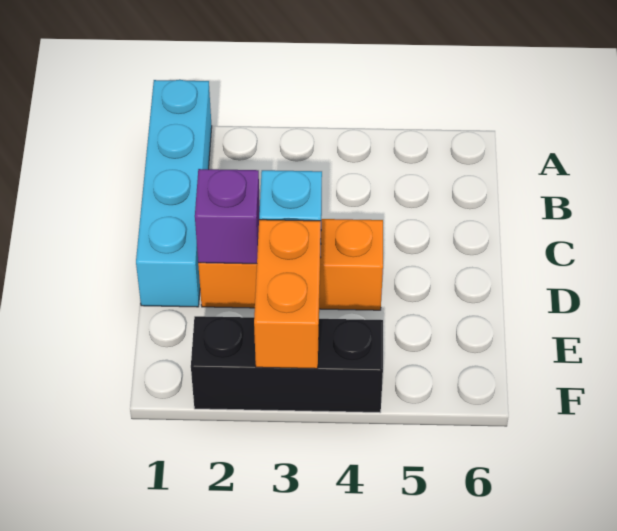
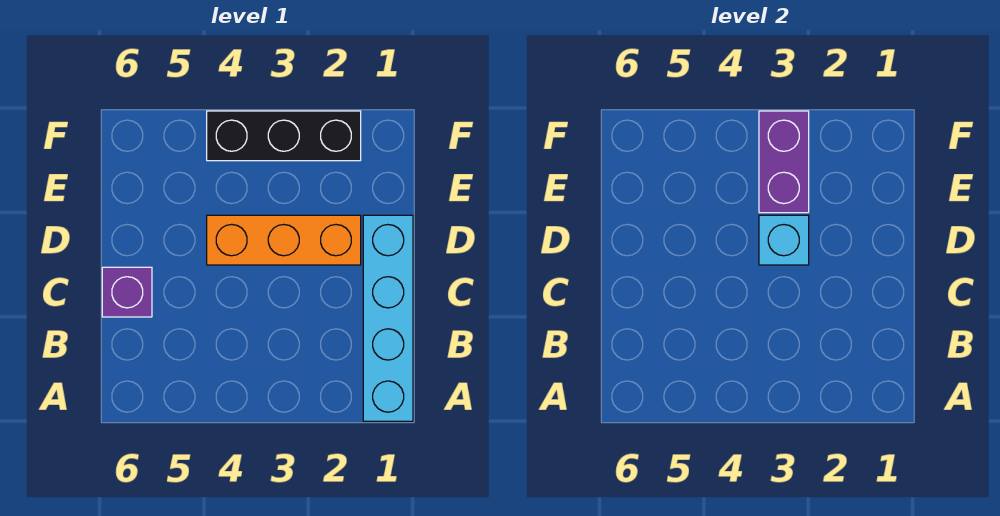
purple brick D2 level 2 -> purple brick C6 level 1
orange brick E3:F3 level 2 -> purple brick E3:F3 level 2

